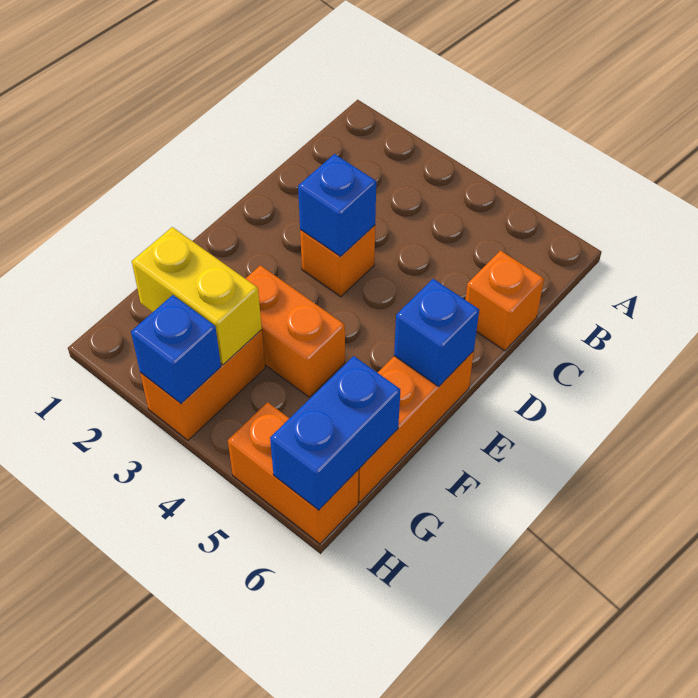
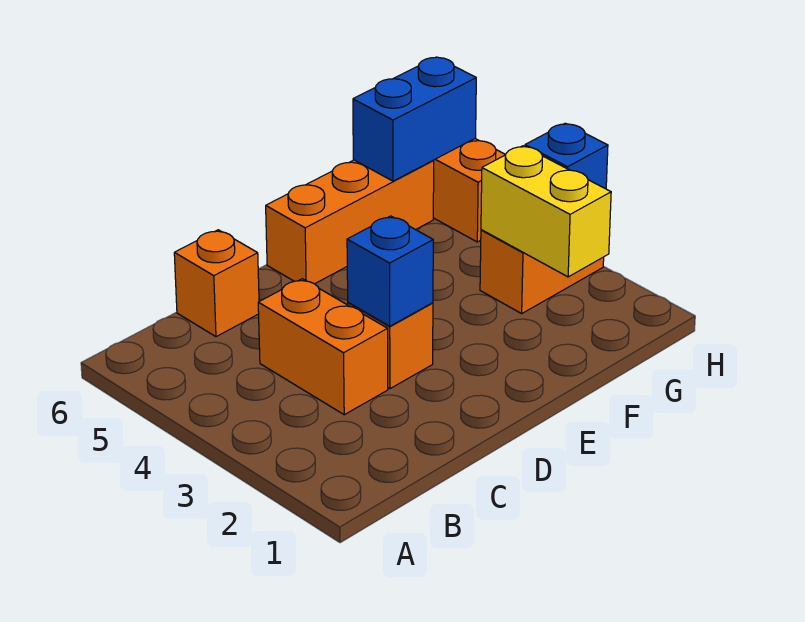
blue brick E6 level 2 -> none
orange brick F3:F4 level 1 -> orange brick C3:C4 level 1

